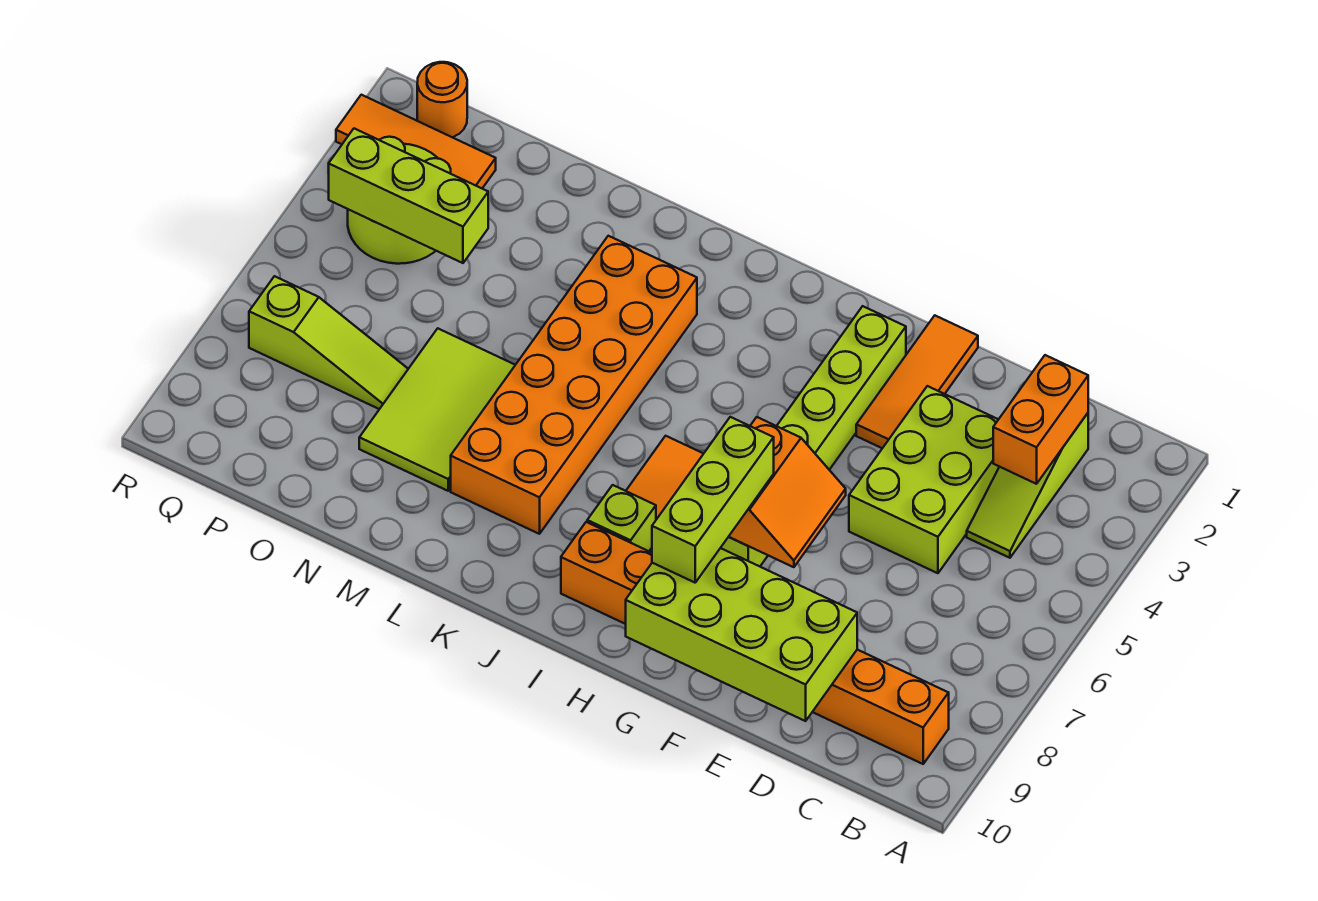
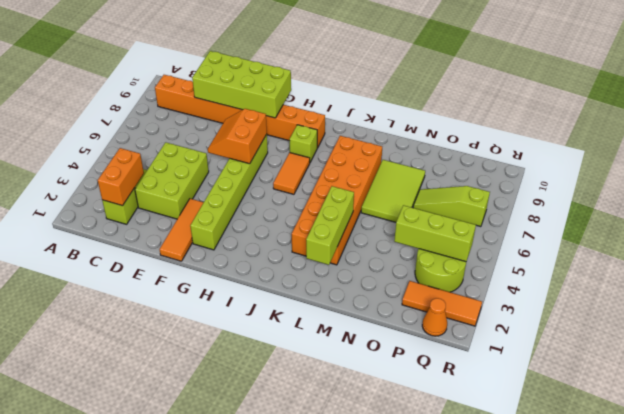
lime brick G7:G9 level 3 -> lime brick L2:L4 level 2
orange round brick Q1 level 1 -> orange cone Q1 level 1

